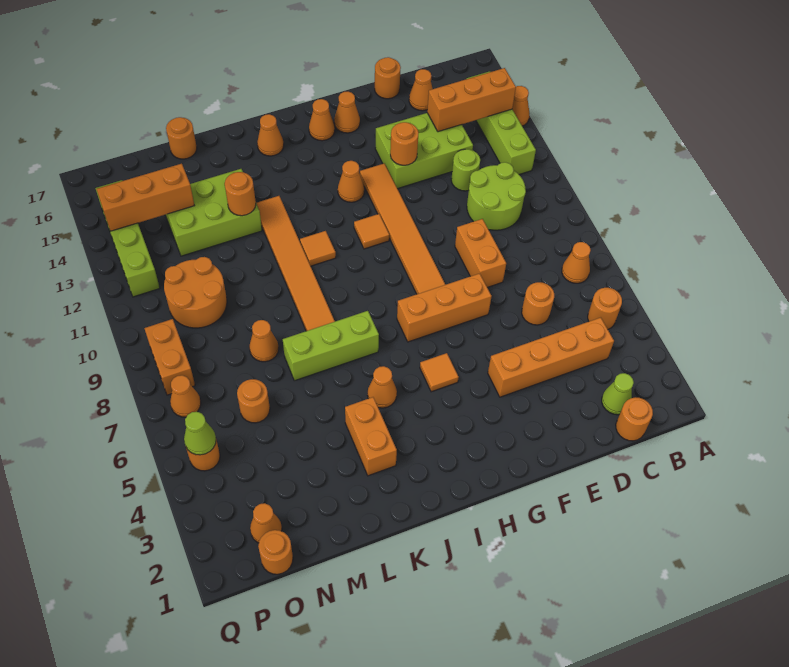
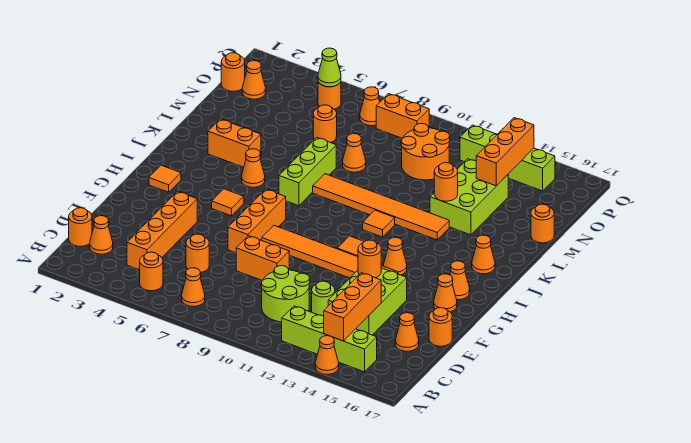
lime cone C2 level 1 -> orange cone C2 level 1
none -> orange tile H2 level 1

